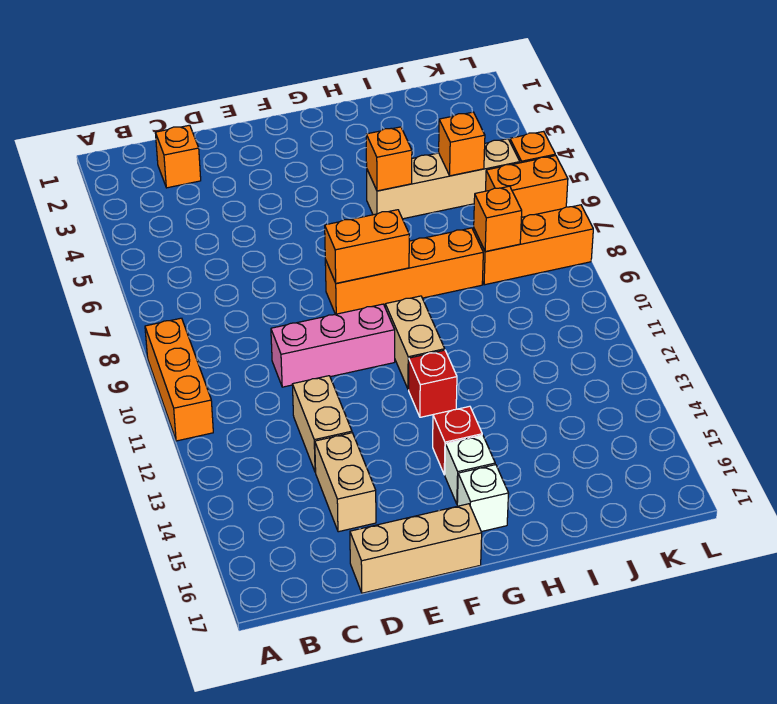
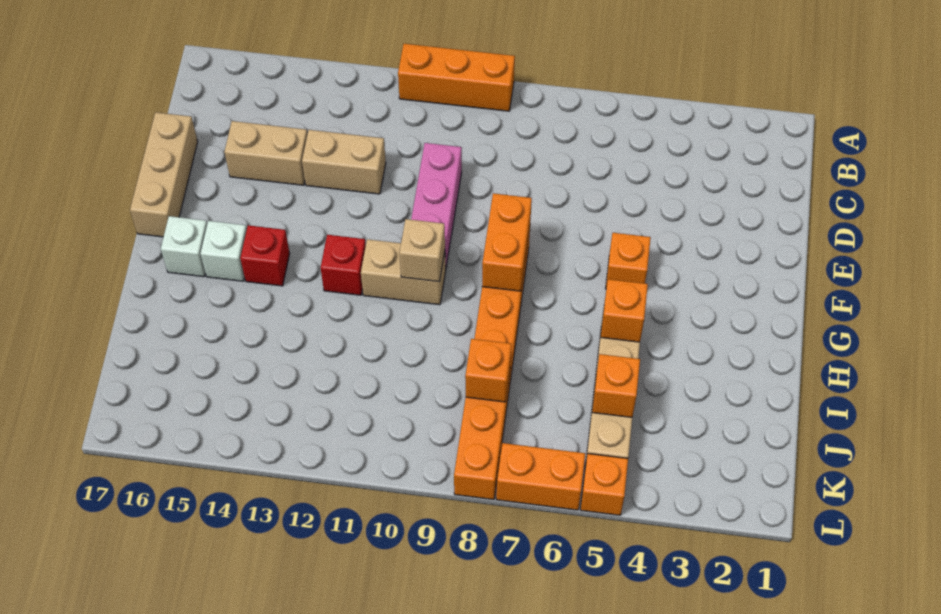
orange brick C2 level 1 -> orange brick F5 level 1
none -> tan brick G10 level 2
orange brick K6:L6 level 1 -> orange brick L6:L7 level 1

